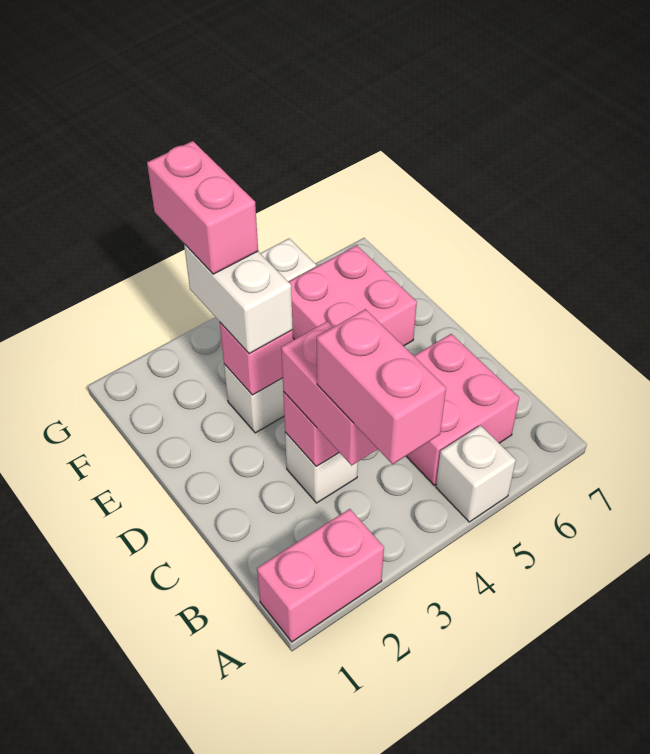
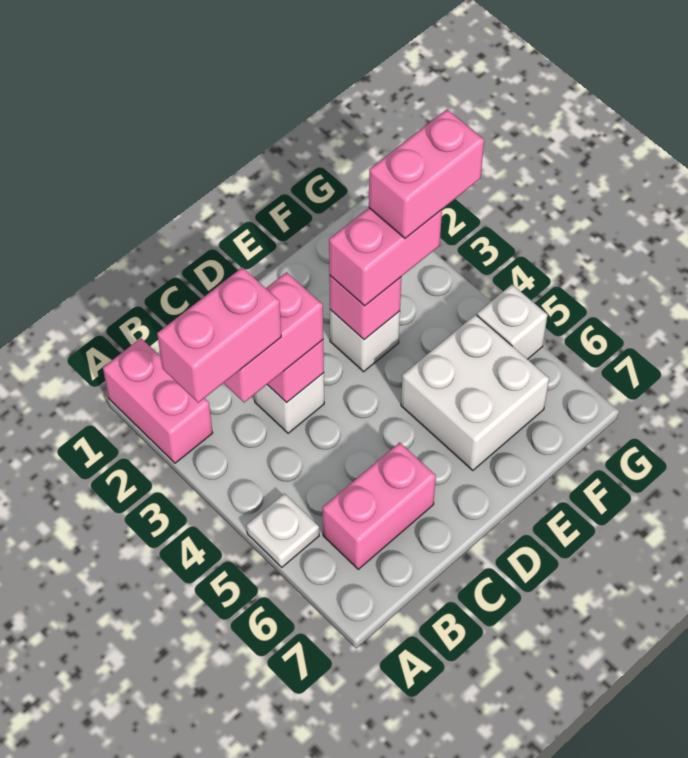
white brick A5 level 1 -> white plate A5 level 1
pink brick B5:C6 level 1 -> pink brick B6:C6 level 1
white brick E3:F3 level 3 -> pink brick E3:F3 level 3
pink brick E5:F6 level 1 -> white brick E5:F6 level 1

